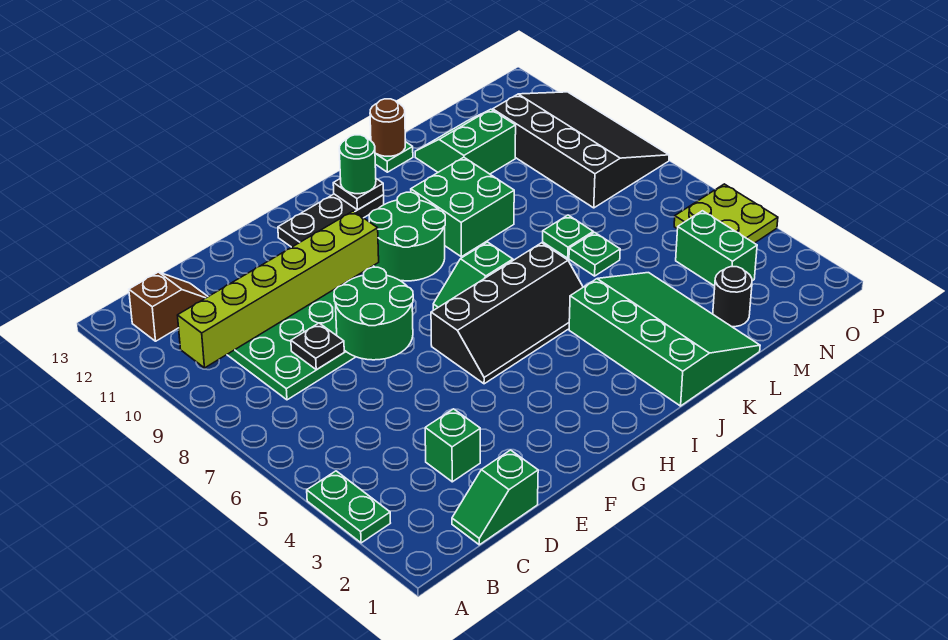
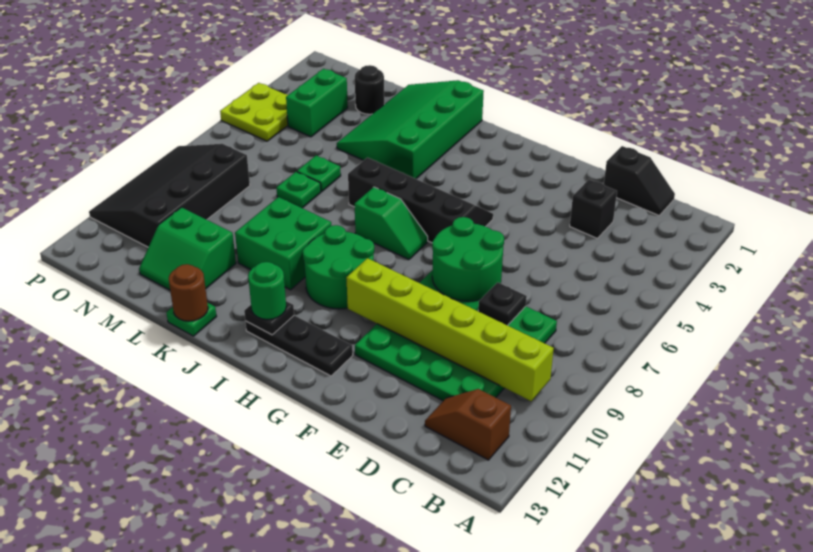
green plate A3:A4 level 1 -> none
green slope C1:D1 level 1 top D -> black slope C1:D1 level 1 top D
green brick D3 level 1 -> black brick D3 level 1

